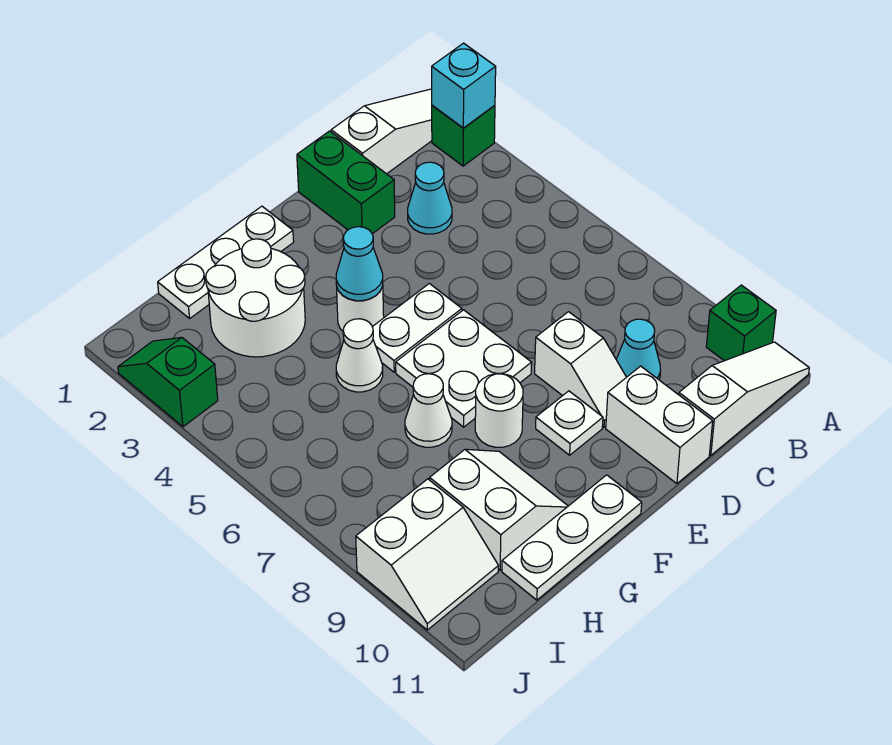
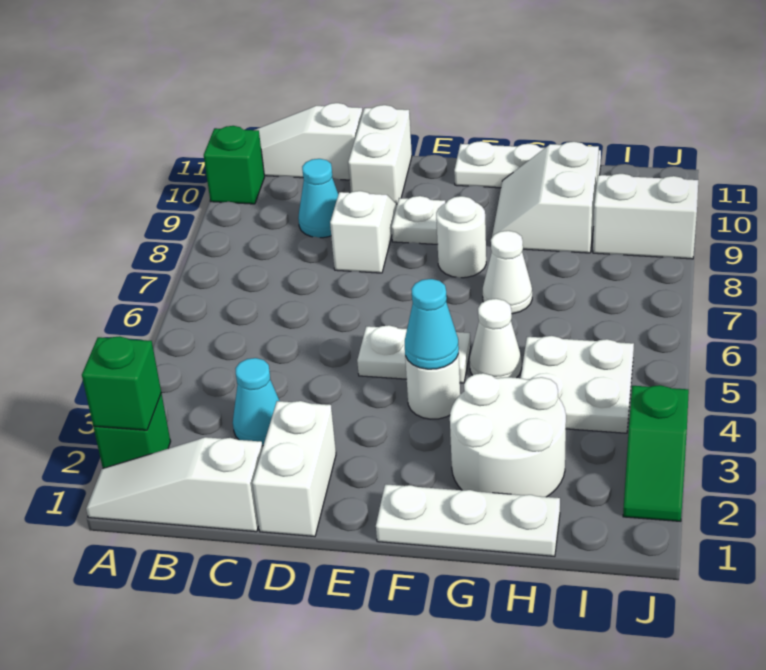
cyan brick A2 level 2 -> green brick A2 level 2
green brick D1:D2 level 1 -> white brick D1:D2 level 1
white plate E6:F7 level 1 -> white plate H4:I5 level 1

